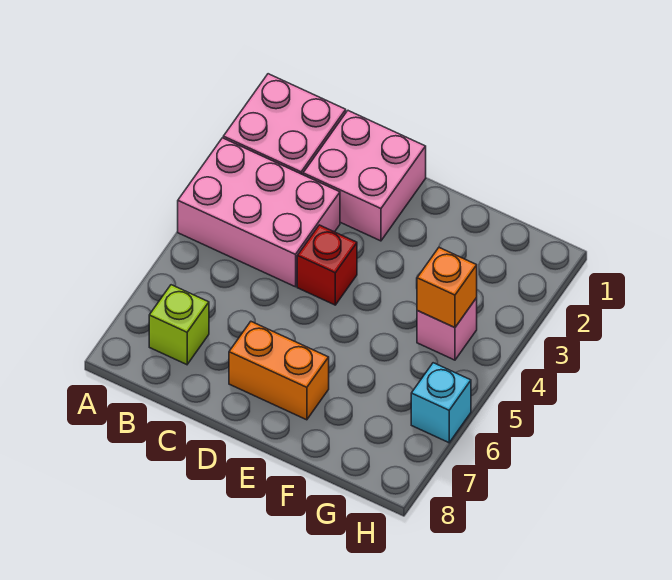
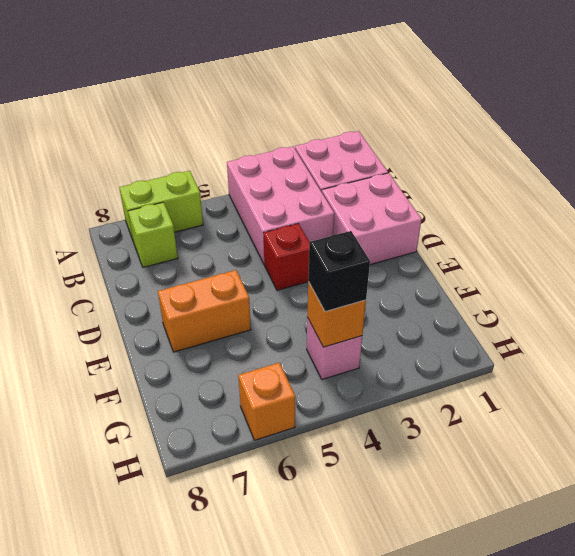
none -> lime brick A6:A7 level 1
orange brick D7:E7 level 1 -> orange brick E6:E7 level 1
none -> black brick G4 level 3
cyan brick H6 level 1 -> orange brick H6 level 1

